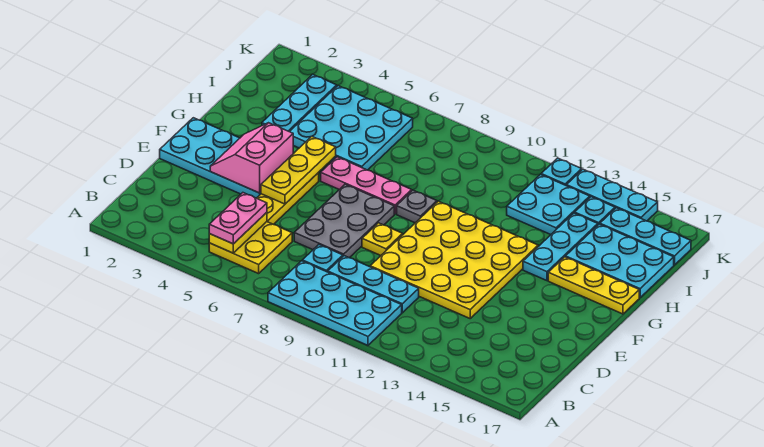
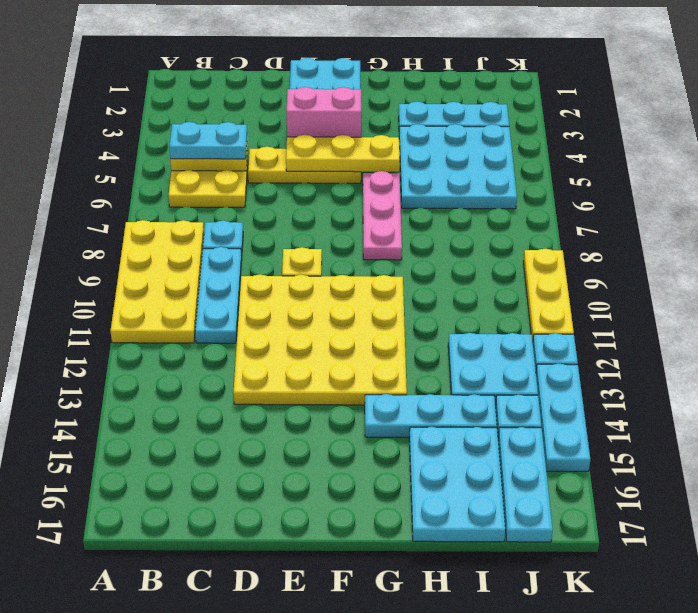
cyan plate A8:B11 level 1 -> yellow plate A8:B11 level 1
pink plate B5:C5 level 3 -> cyan plate B5:C5 level 3
grey plate D7:F8 level 1 -> none
grey plate G9 level 1 -> none
yellow plate G15:G17 level 1 -> yellow plate K9:K11 level 1

